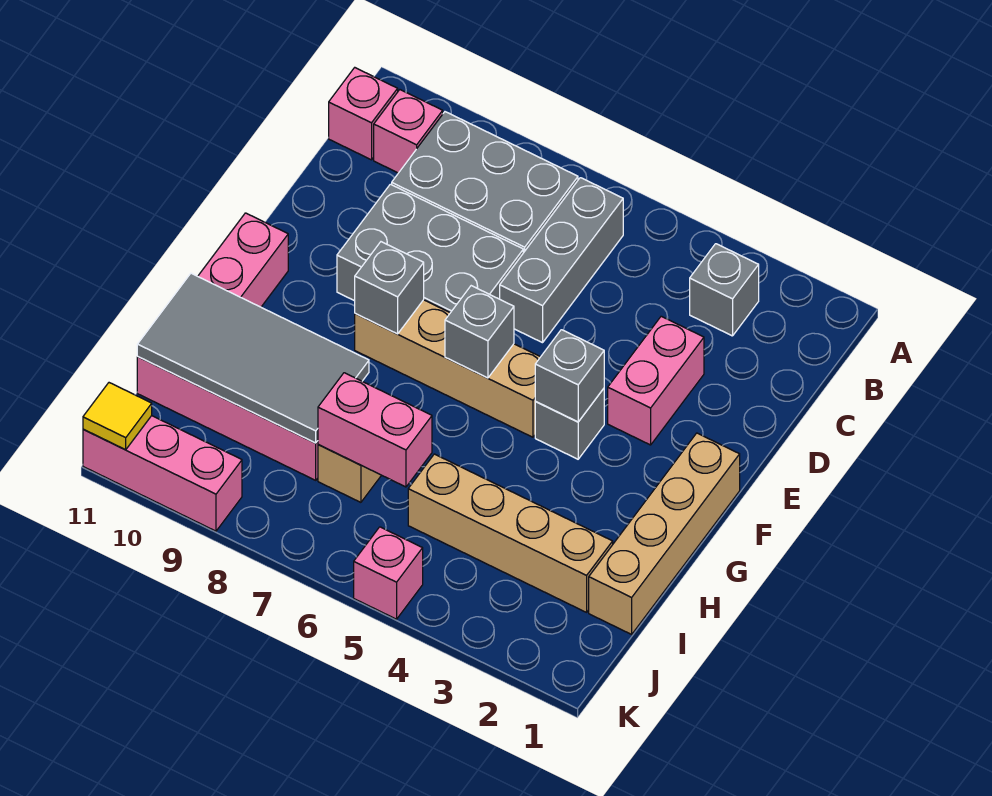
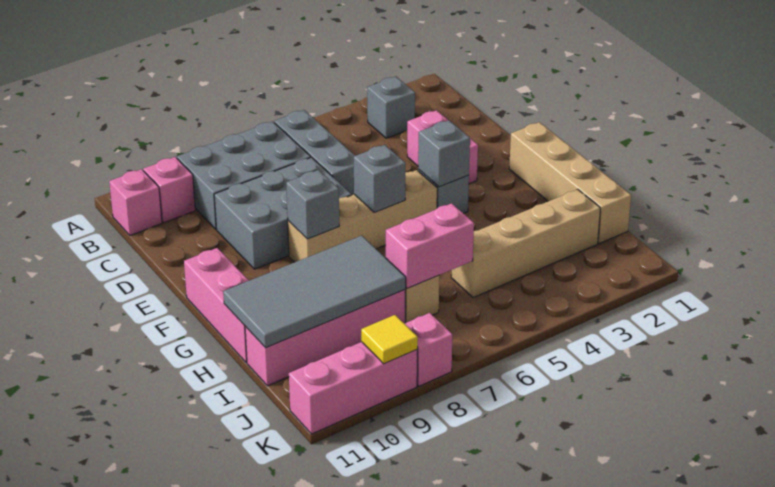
pink brick K5 level 1 -> pink brick K8 level 1
yellow tile K11 level 2 -> yellow tile K9 level 2

